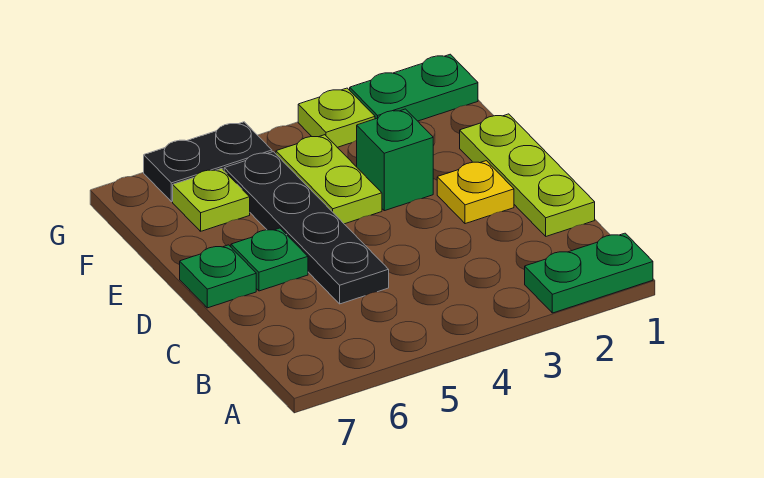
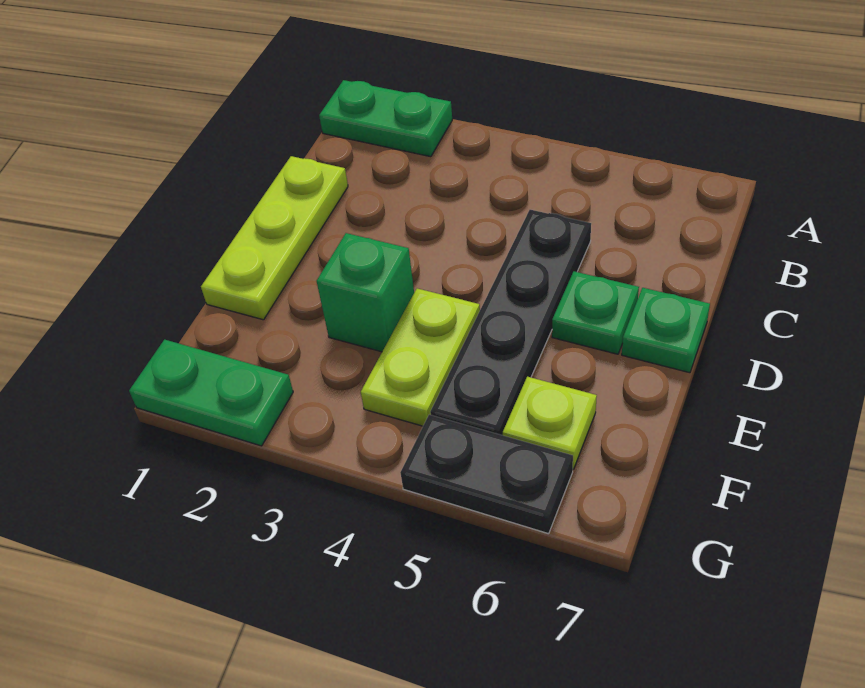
yellow plate D2 level 1 -> none
lime plate G3 level 1 -> none

